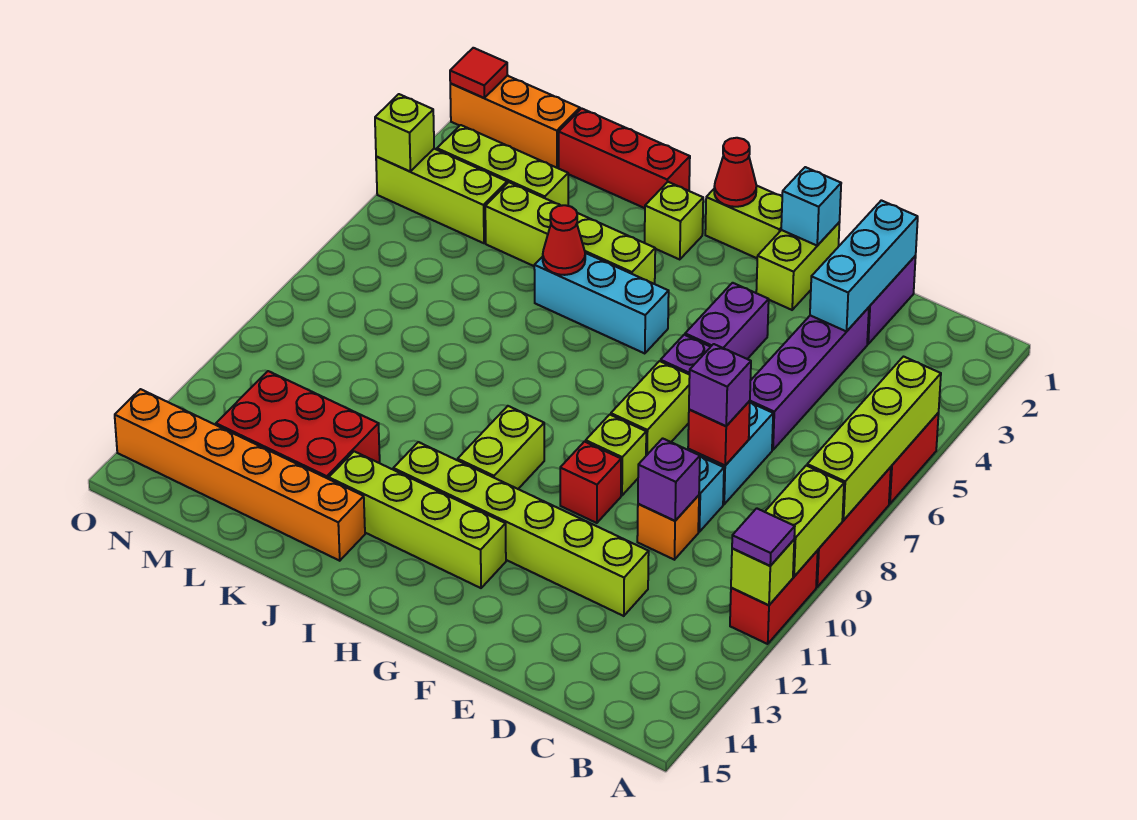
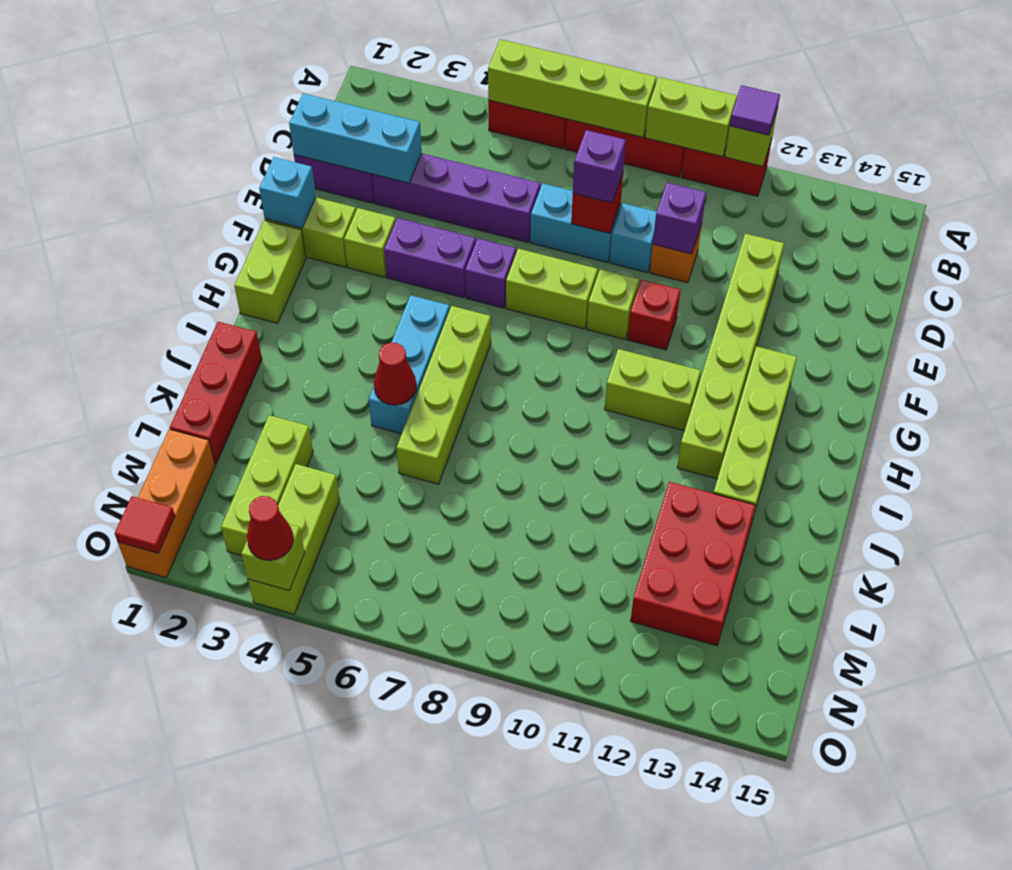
red cone H1 level 2 -> red cone O4 level 3
lime brick I2 level 1 -> lime brick F3 level 1
lime brick I4:L4 level 1 -> lime brick H6:K6 level 1
orange brick J14:O14 level 1 -> none

